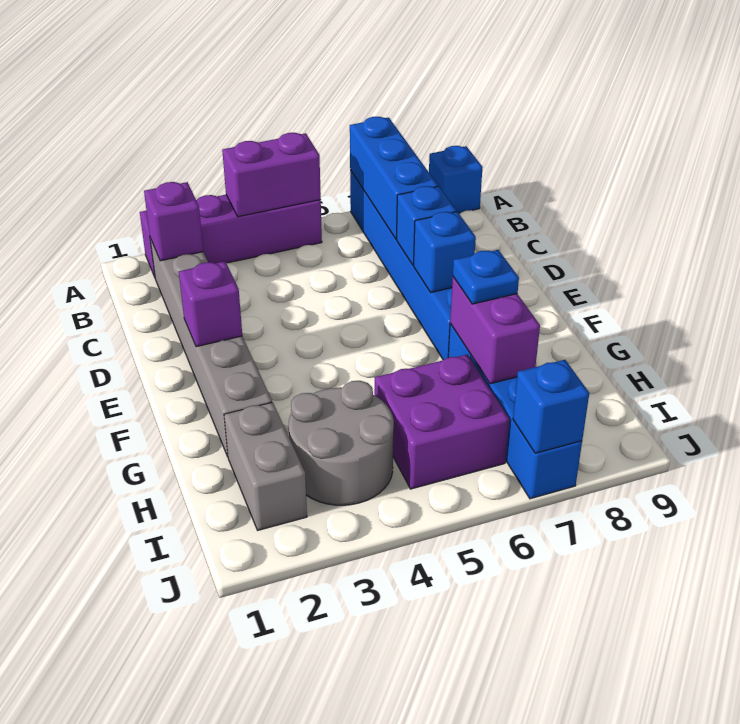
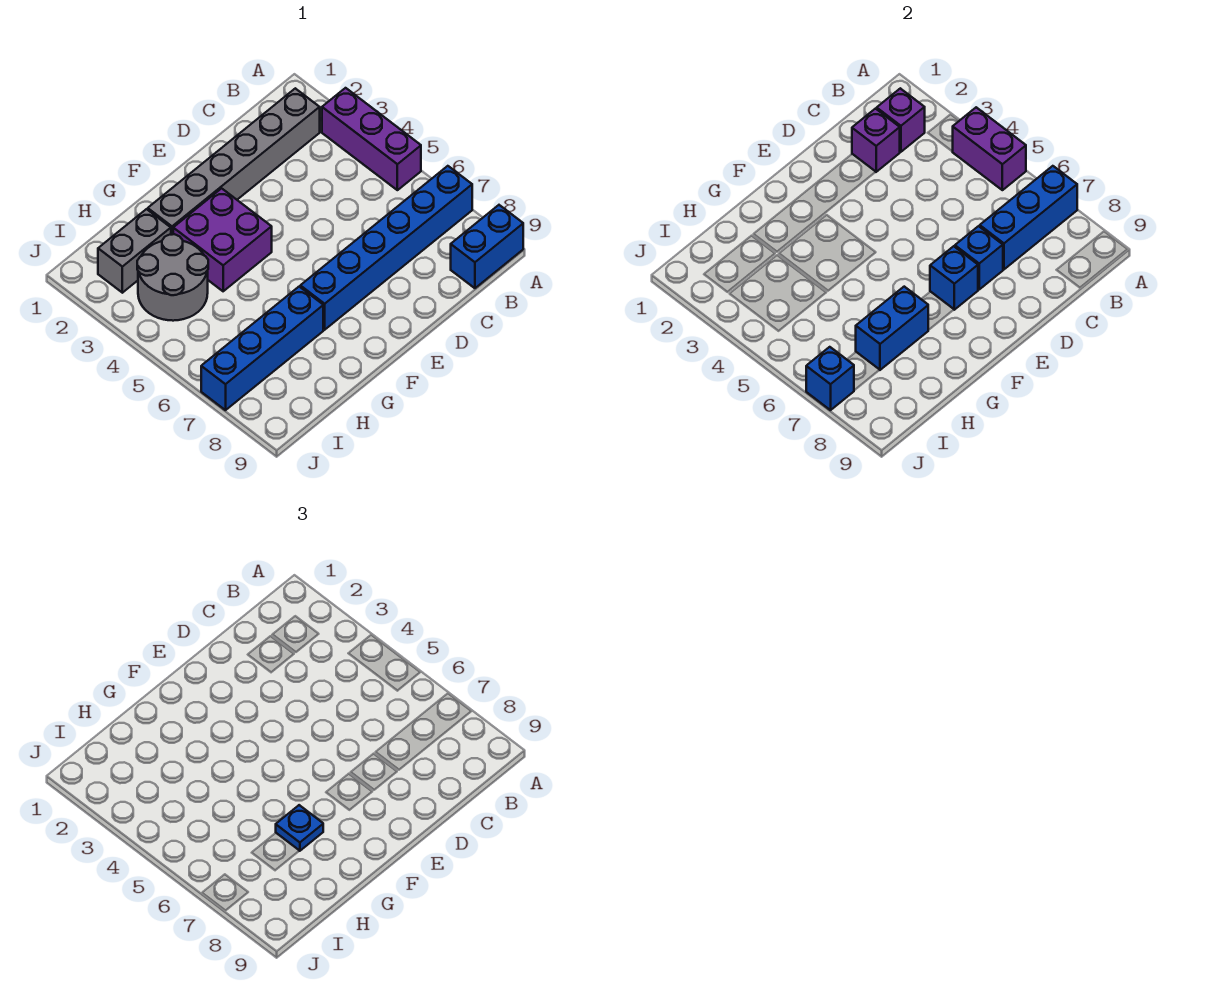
purple brick A2:A5 level 1 -> purple brick A3:A5 level 1
blue brick A9 level 1 -> blue brick A9:B9 level 1
purple brick E2 level 2 -> purple brick C2 level 2
purple brick G7:H7 level 2 -> blue brick G7:H7 level 2
purple brick H5:I6 level 1 -> purple brick F3:G4 level 1

